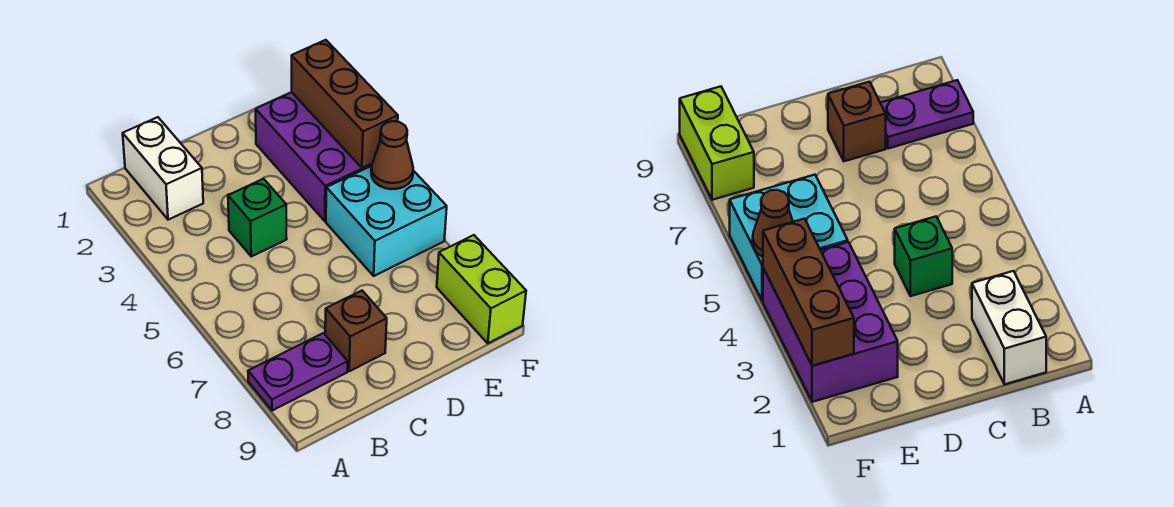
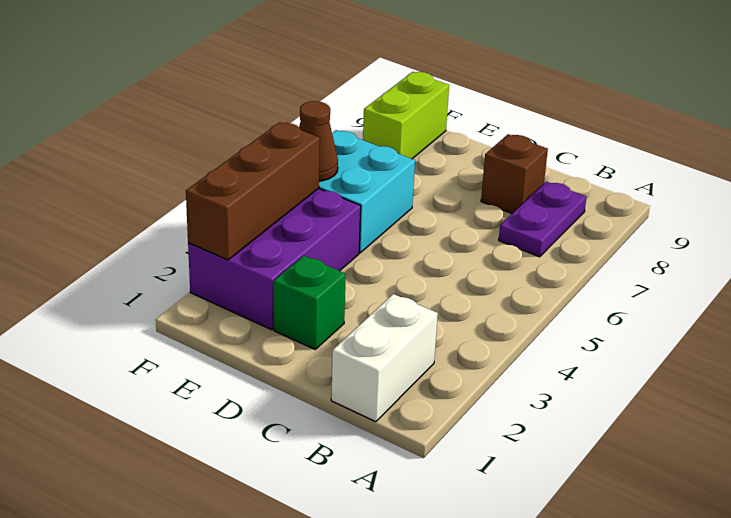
purple plate A8:B8 level 1 -> purple plate B7:B8 level 1
green brick C4 level 1 -> green brick D2 level 1

